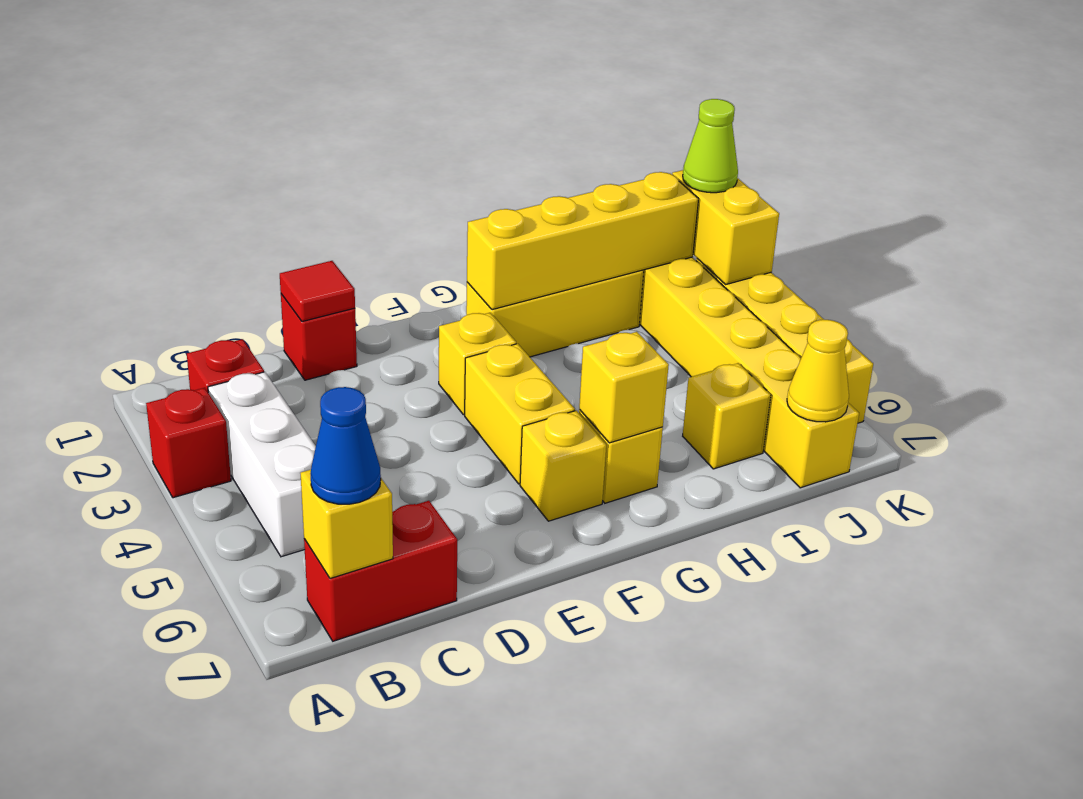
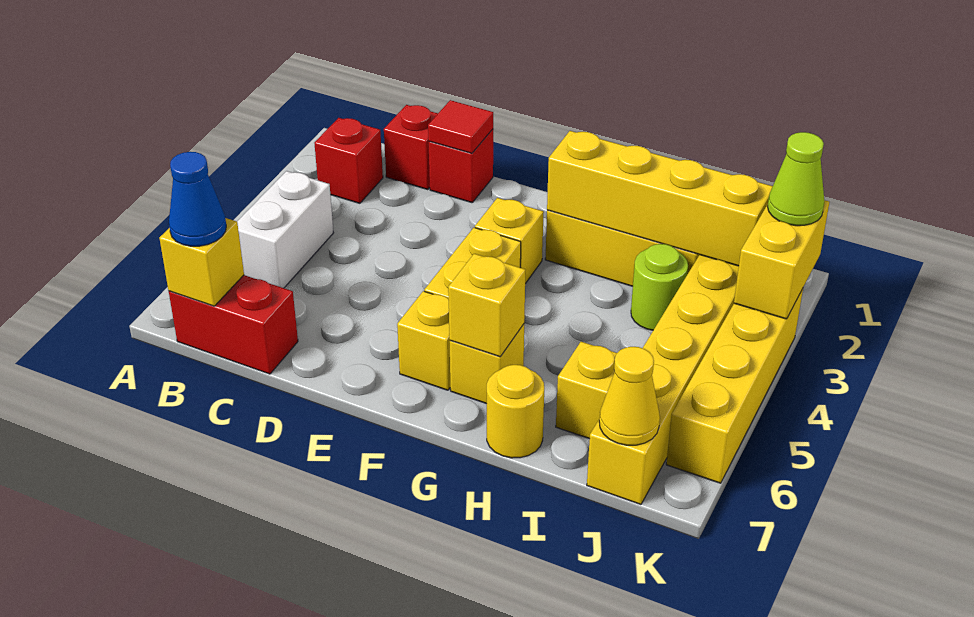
red brick A3 level 1 -> red brick C1 level 1
white brick B3:B5 level 1 -> white brick B4:B5 level 1
none -> yellow round brick H7 level 1
none -> lime round brick I3 level 1

